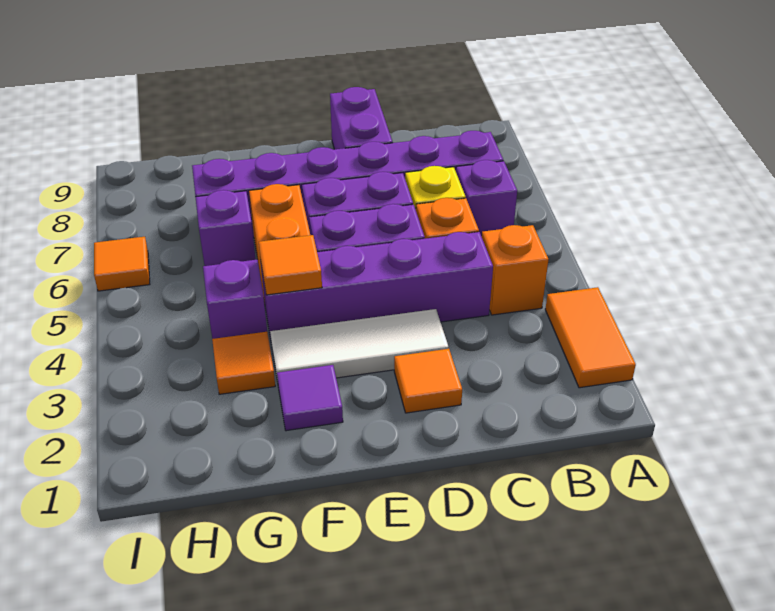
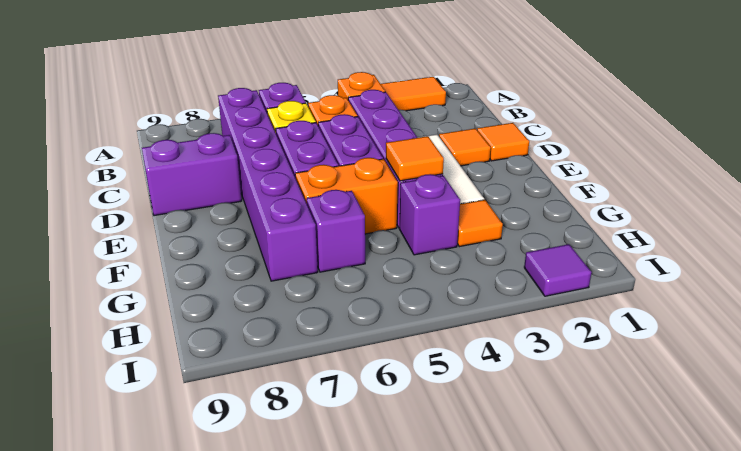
purple tile F2 level 1 -> purple tile I2 level 1
orange tile I6 level 1 -> orange tile D1 level 1

